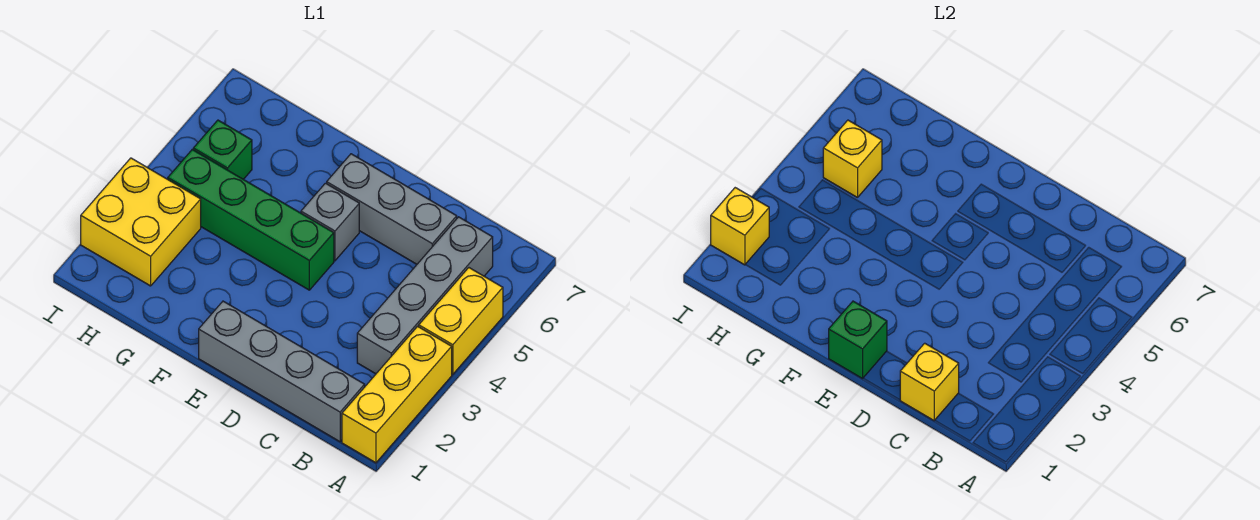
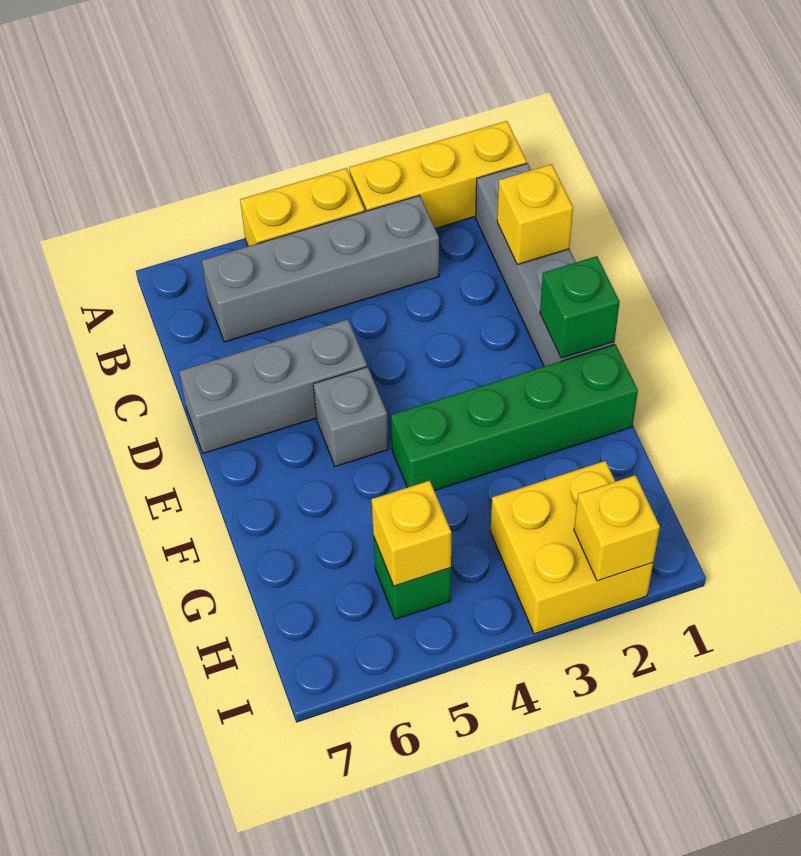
grey brick C6:E6 level 1 -> grey brick D5:D7 level 1
green brick E4:H4 level 1 -> green brick F1:F4 level 1

